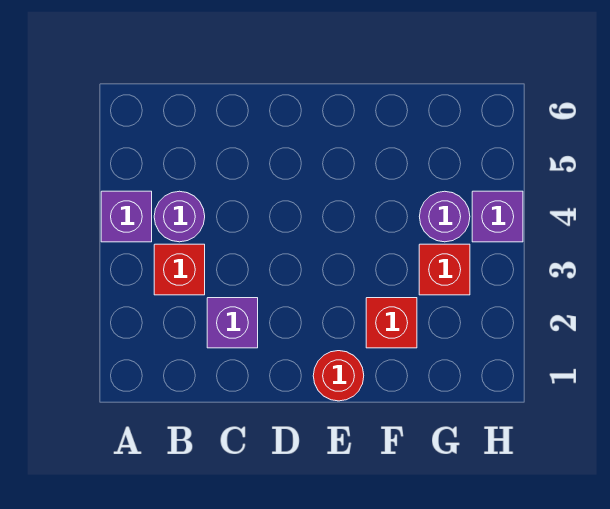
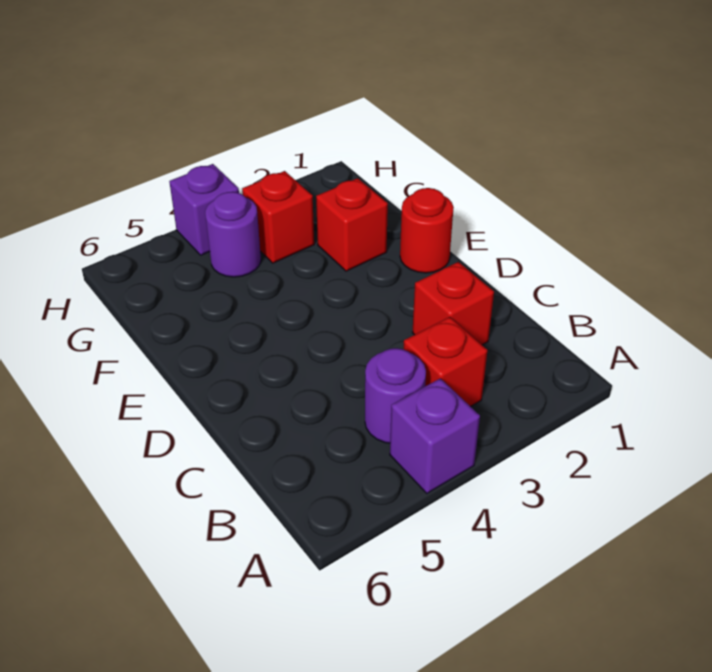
purple brick C2 level 1 -> red brick C2 level 1

